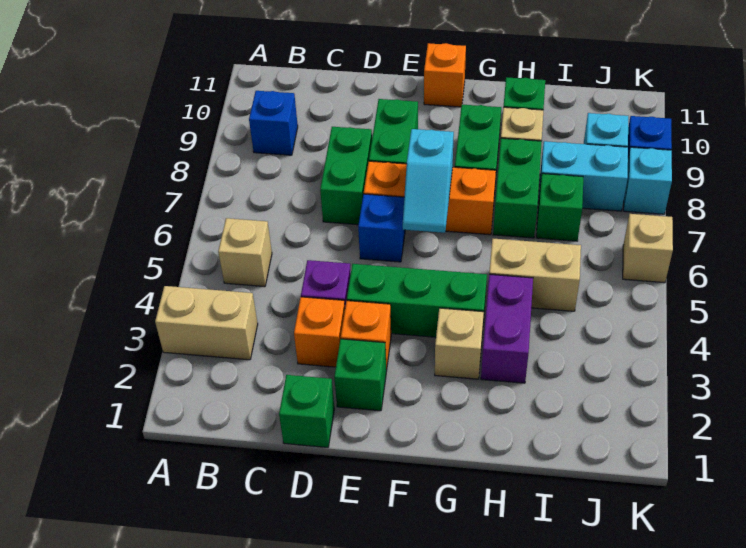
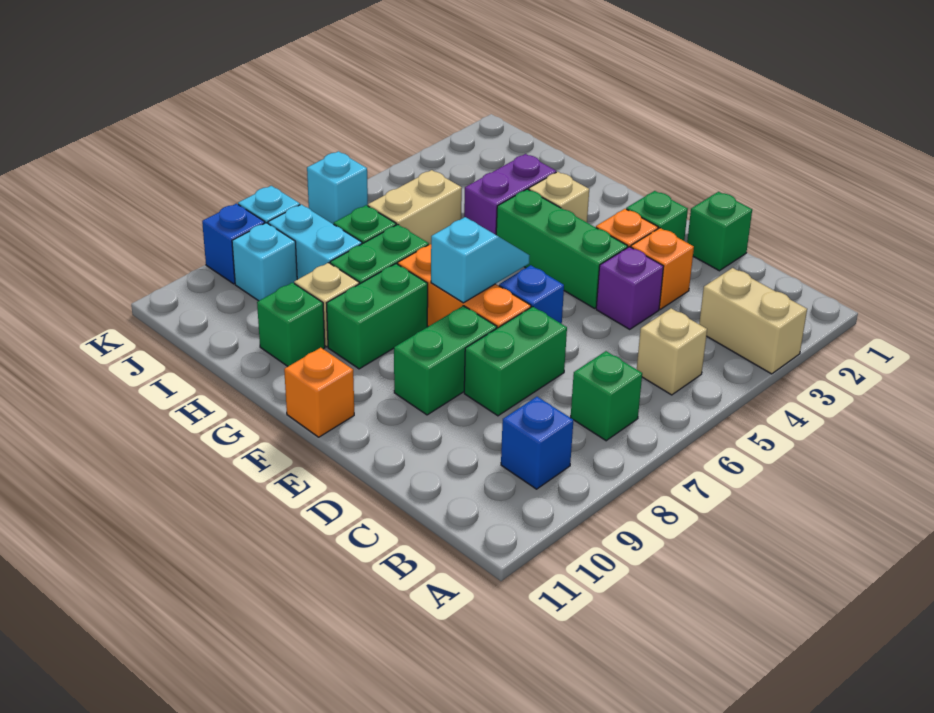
none -> green brick B7 level 1
tan brick H5:I5 level 1 -> tan brick I5:I6 level 1
tan brick K6 level 1 -> cyan brick K6 level 1

